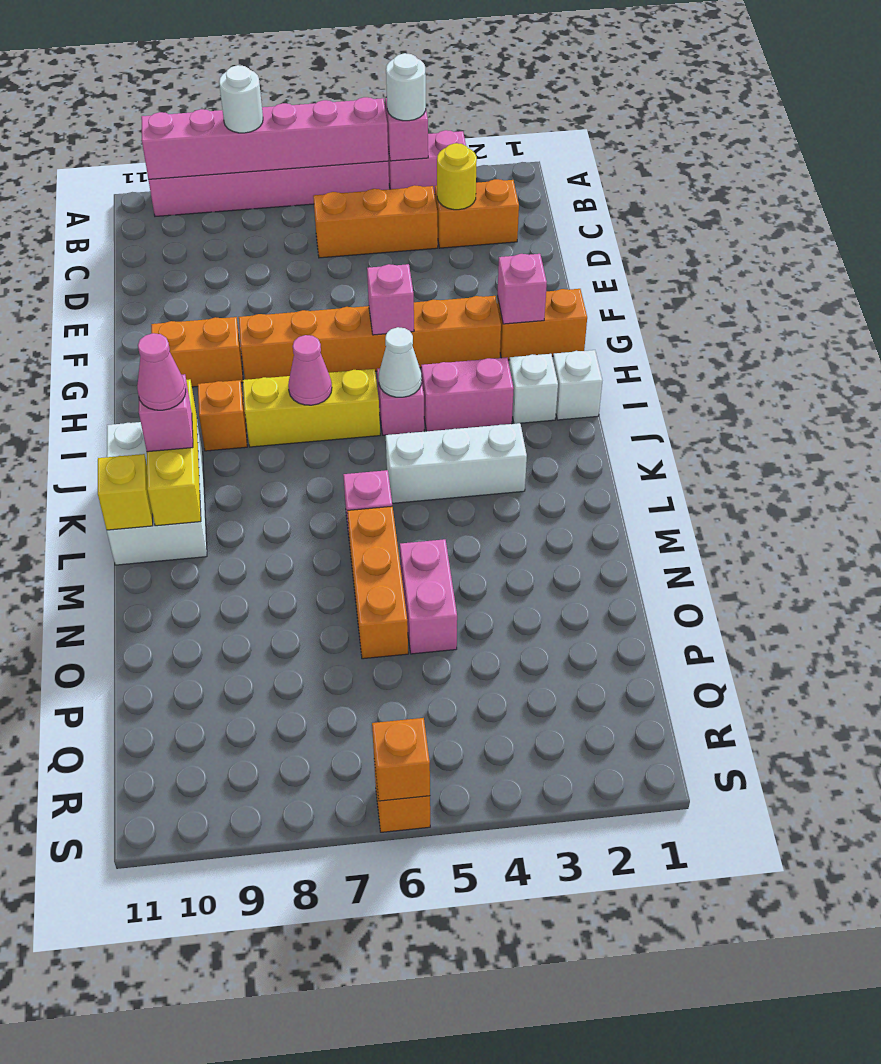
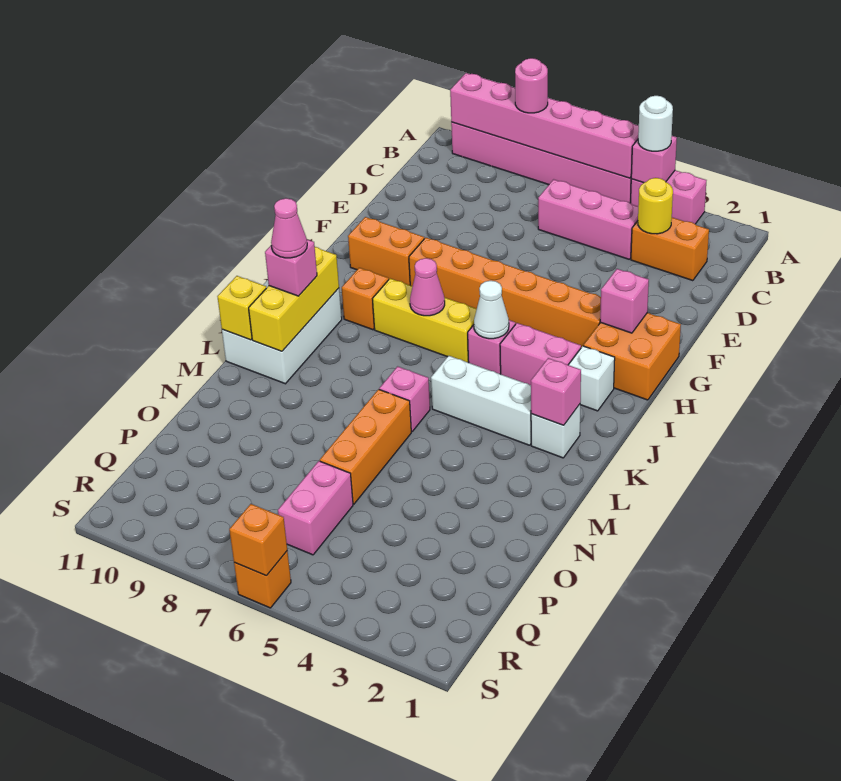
white round brick A8 level 3 -> pink round brick A8 level 3
orange brick C4:C6 level 1 -> pink brick C4:C6 level 1
orange brick G1:G2 level 1 -> orange brick G1:H2 level 1
pink brick G5 level 2 -> pink brick K2 level 2
white brick I1 level 1 -> white brick K2 level 1
pink brick N5:O5 level 1 -> pink brick P6:Q6 level 1

